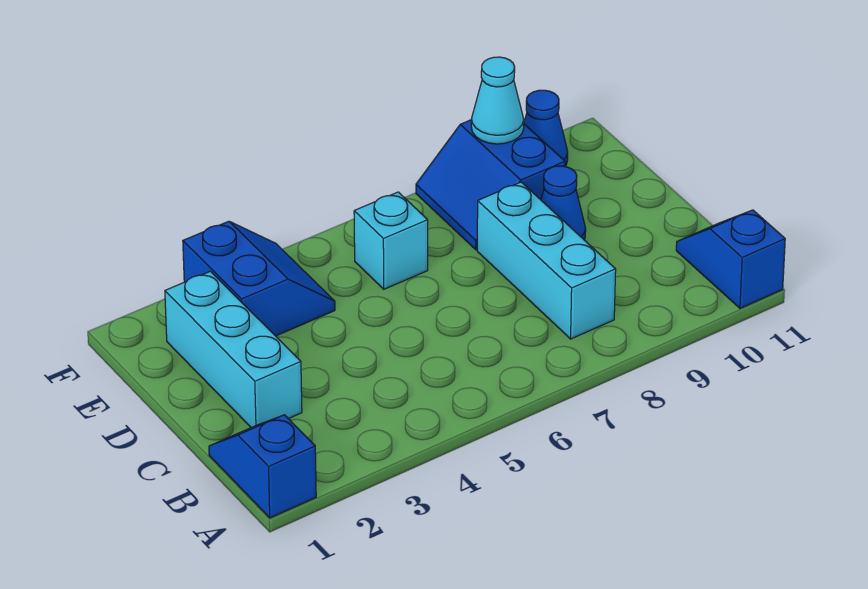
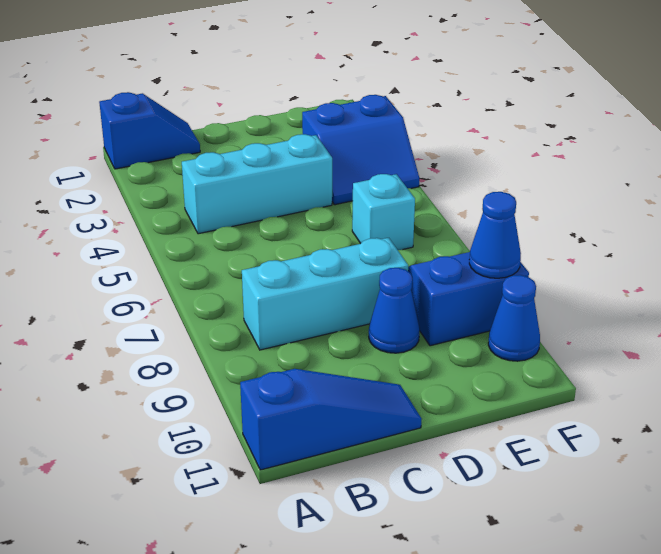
blue slope A11:B11 level 1 top A -> blue slope A11:C11 level 1 top A
cyan brick C2:E2 level 1 -> cyan brick B4:D4 level 1
cyan cone F9 level 2 -> blue cone F9 level 2

